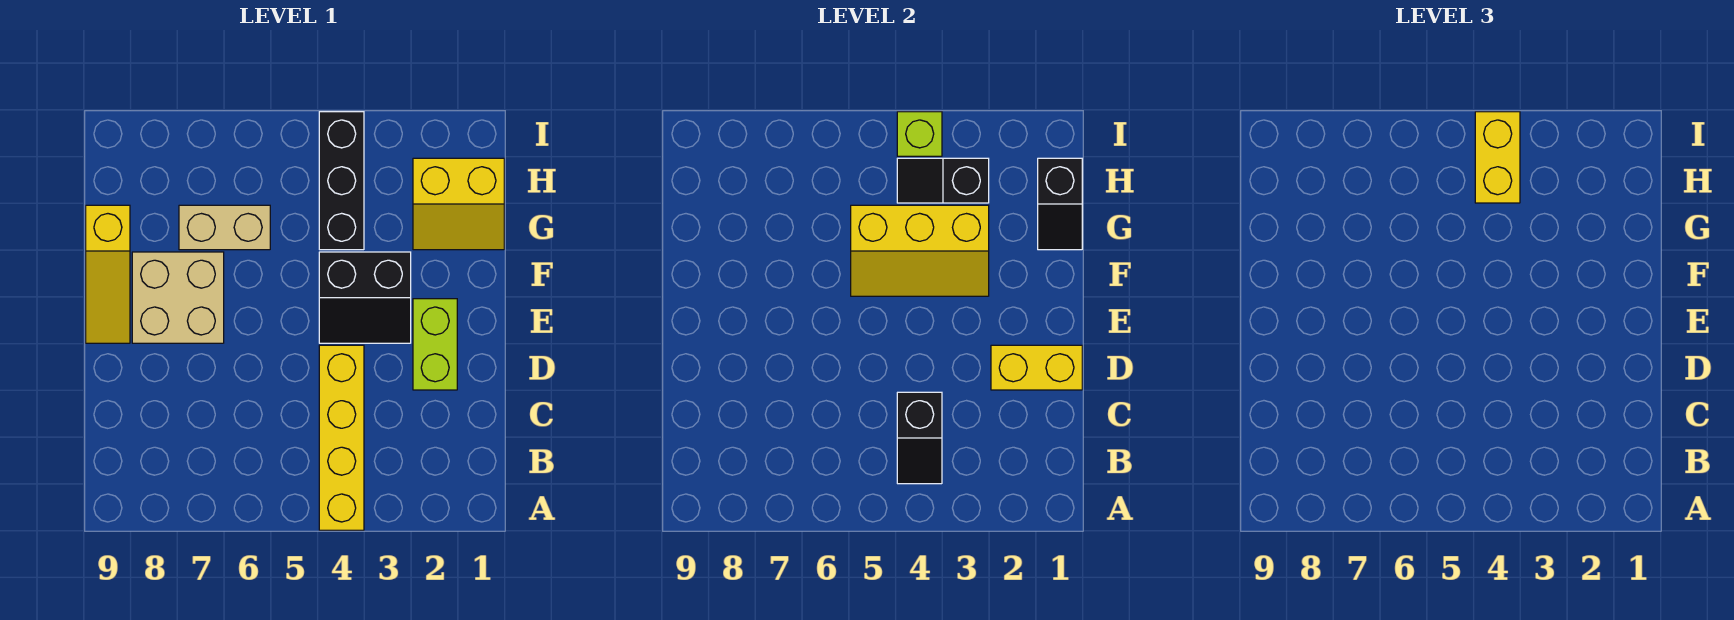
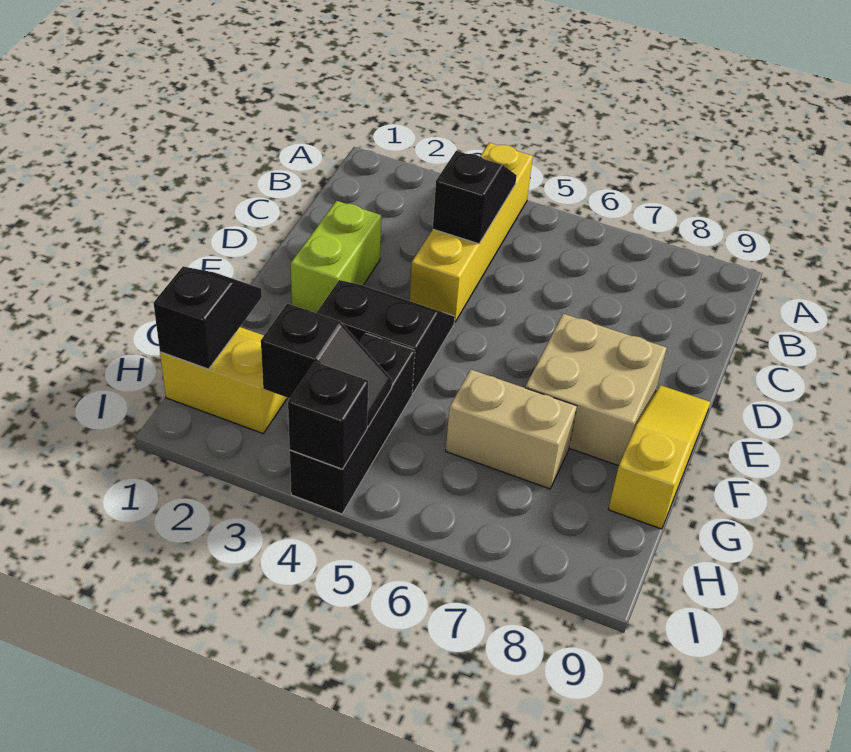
yellow brick D1:D2 level 2 -> none
yellow slope F3:G5 level 2 top G -> none
yellow brick H4:I4 level 3 -> none
lime brick I4 level 2 -> black brick I4 level 2

